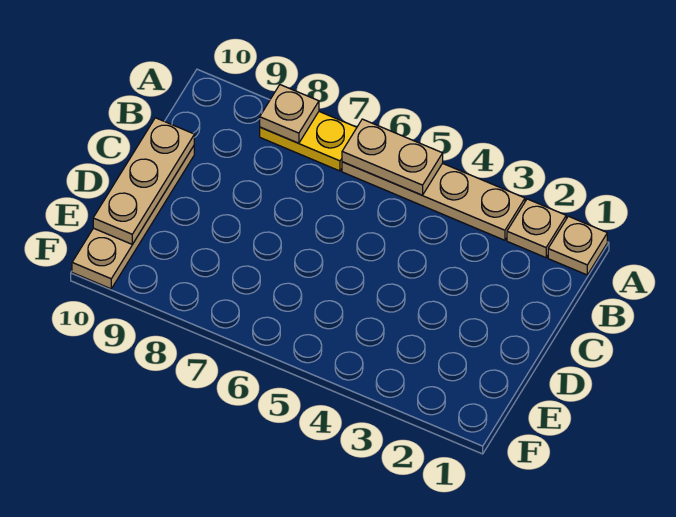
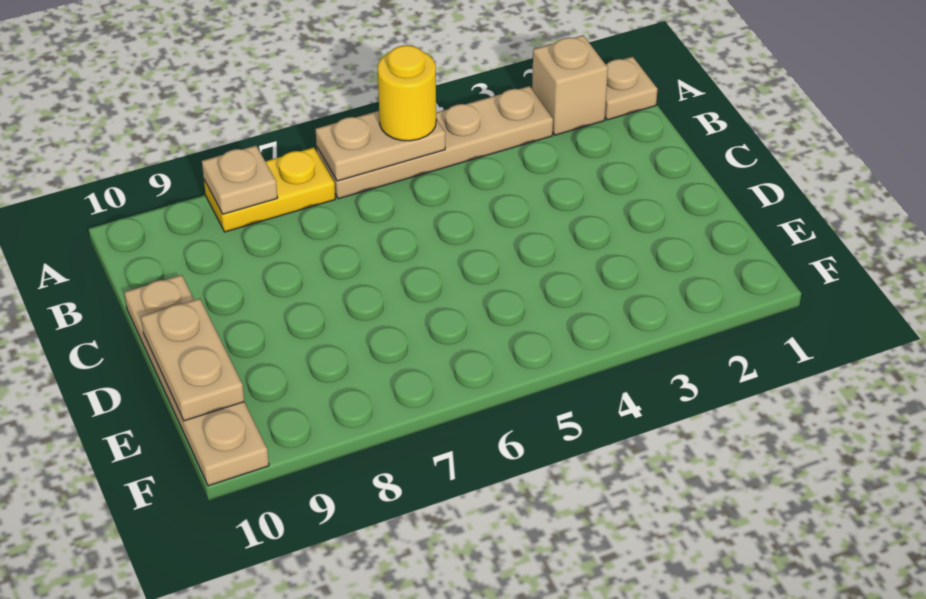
tan plate A2 level 1 -> tan brick A2 level 1
none -> yellow round brick A5 level 3
tan plate C10:E10 level 2 -> tan plate D10:E10 level 2

